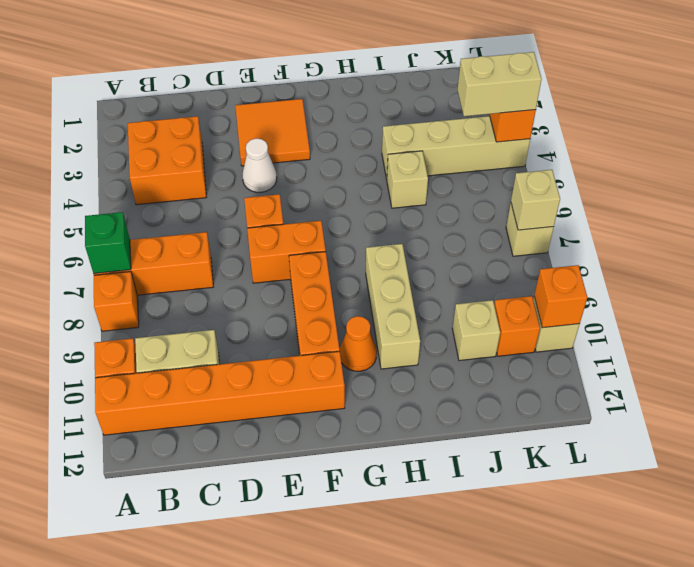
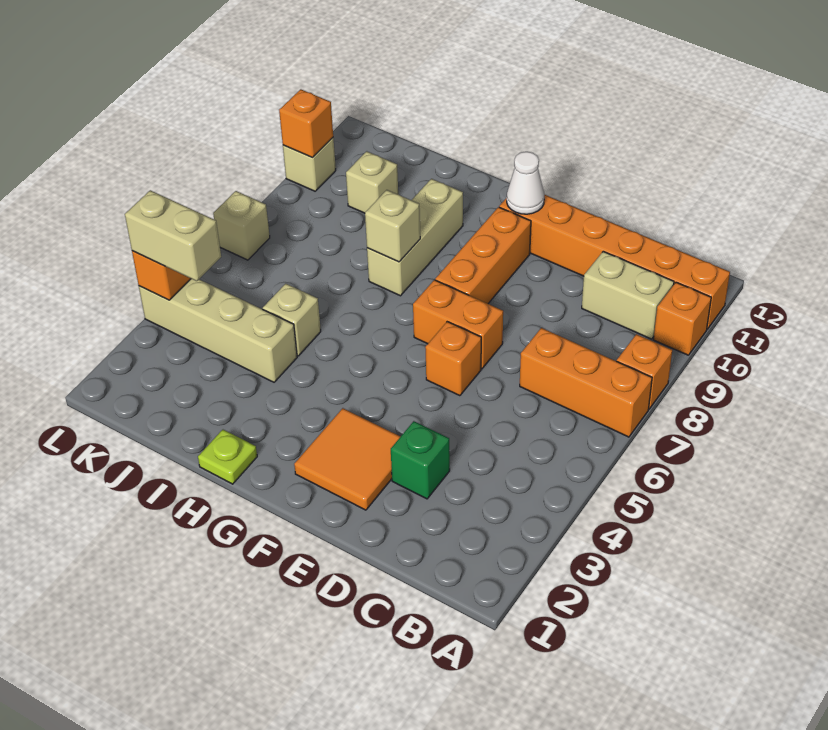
green brick A7 level 2 -> green brick D3 level 1
orange brick B3:C4 level 1 -> none
white cone E4 level 1 -> white cone F11 level 2
orange cone G10 level 1 -> none
none -> lime plate H1 level 1
orange brick K10 level 1 -> none
tan brick L7 level 2 -> tan brick H8 level 2

